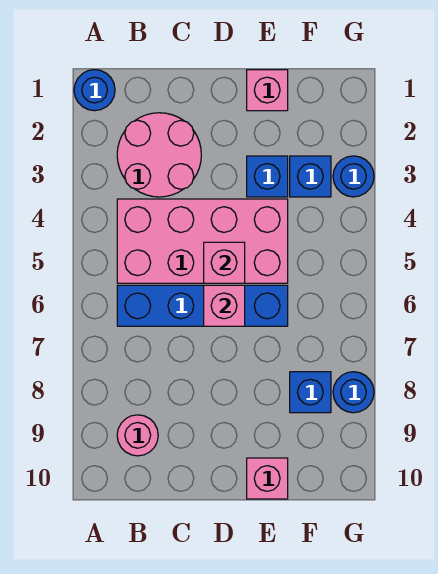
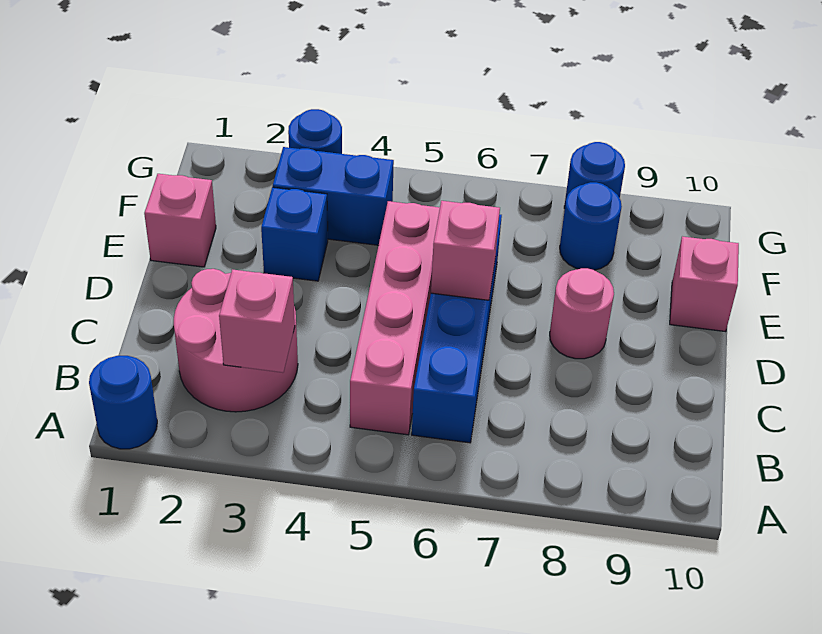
pink brick B4:E5 level 1 -> pink brick B5:E5 level 1
pink round brick B9 level 1 -> pink round brick D8 level 1
pink brick D5 level 2 -> pink brick B3 level 2
blue brick F3 level 1 -> blue brick F3:F4 level 1
blue brick F8 level 1 -> blue round brick F8 level 1

